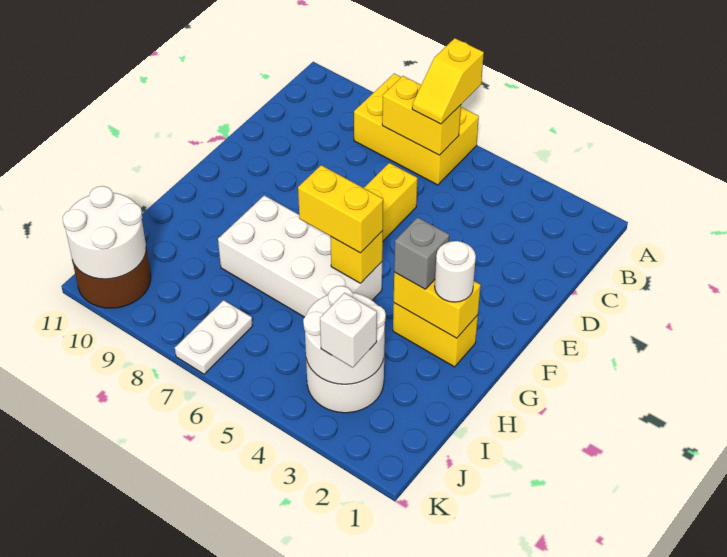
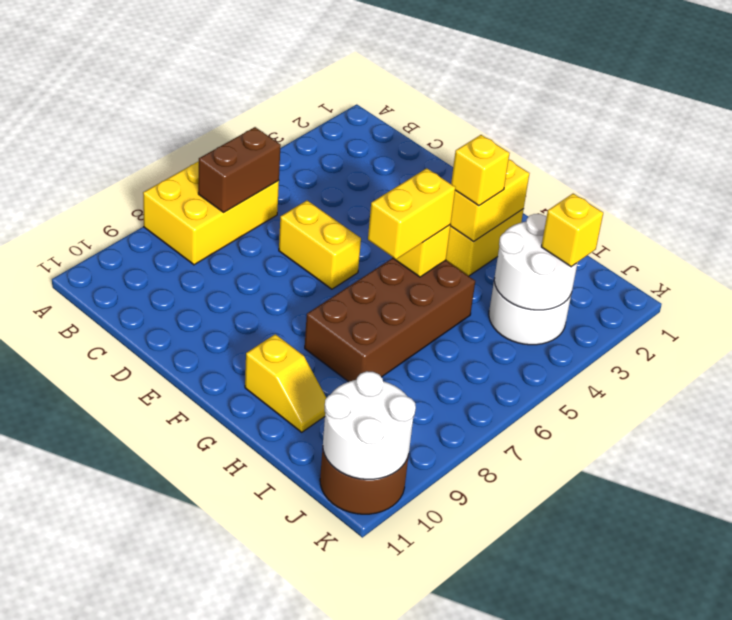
yellow slope A6:B6 level 3 top A -> yellow slope G10:H10 level 1 top G
yellow brick B6:B7 level 2 -> brown brick B6:B7 level 2
white round brick G2 level 3 -> none
grey brick G3 level 3 -> yellow brick G3 level 3
white brick G5:H8 level 1 -> brown brick G5:H8 level 1
white brick J3 level 3 -> yellow brick J3 level 3
white plate J7:K7 level 1 -> none

